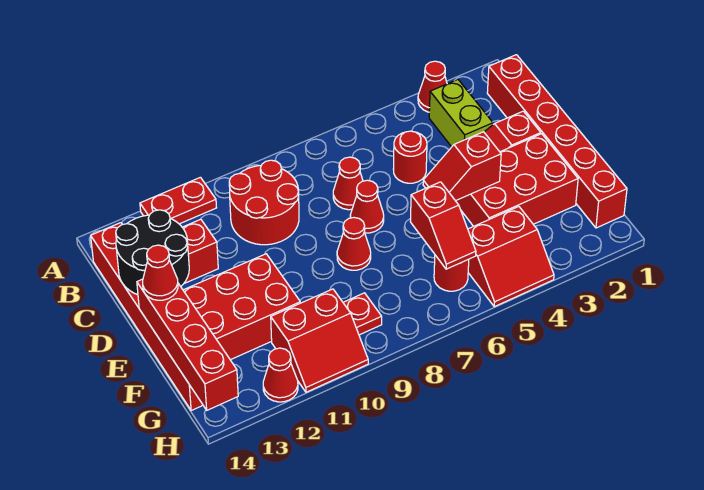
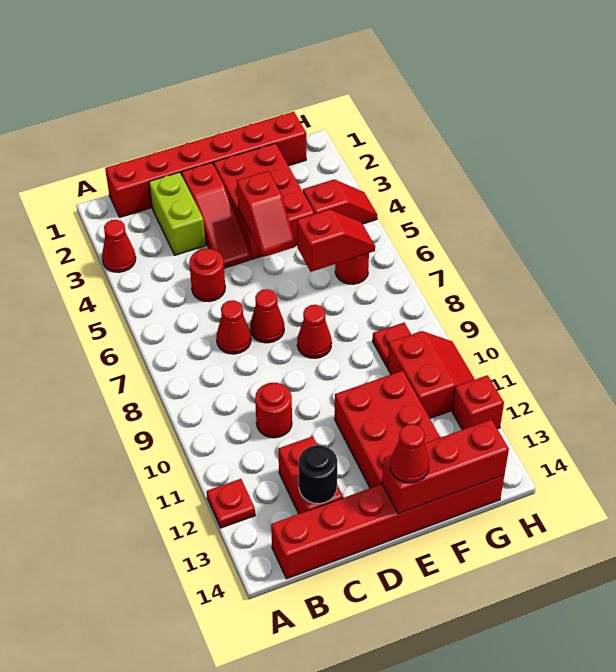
red plate A11:A12 level 1 -> red plate A12 level 1
lime brick B3:C3 level 1 -> lime brick C2:C3 level 1
red round brick B9:C10 level 1 -> red round brick C10 level 1
black round brick C13:D14 level 2 -> black round brick C13 level 2
red brick E14:H14 level 2 -> red brick E14:G14 level 2
red slope G4:H5 level 1 top G -> red slope G4:H4 level 1 top G
red cone H12 level 1 -> red brick H12 level 1

